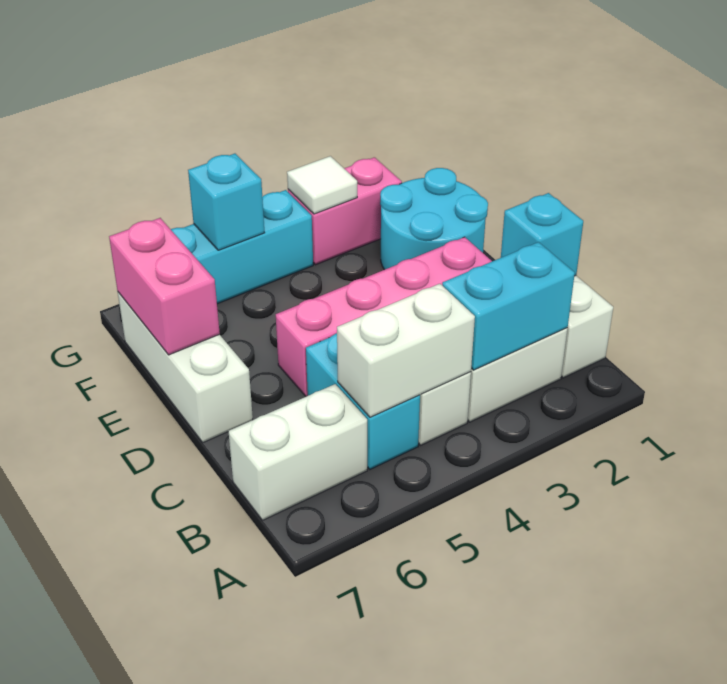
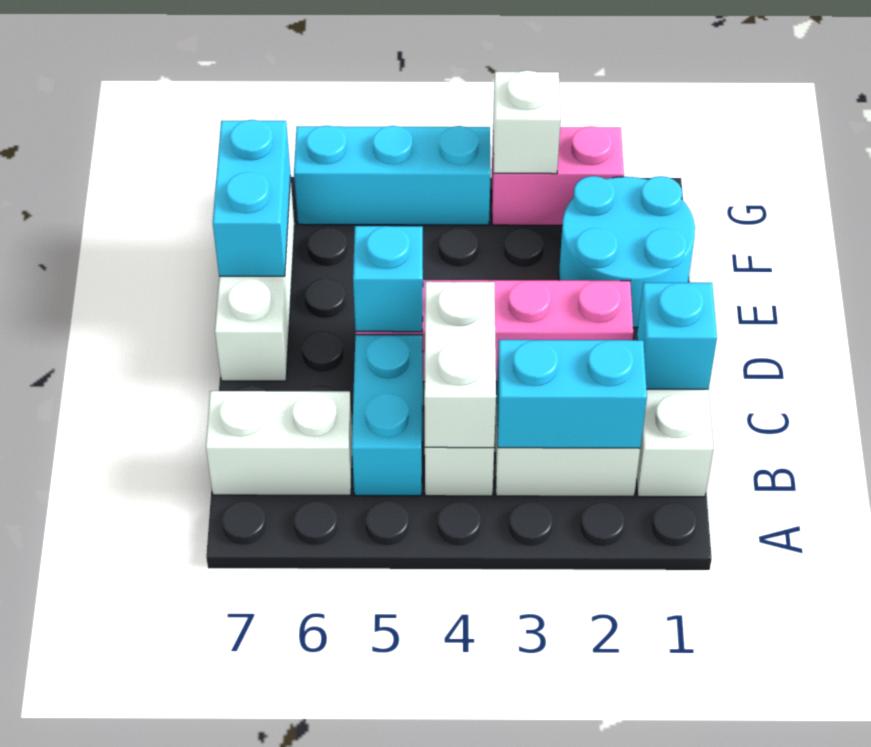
white brick B4:B5 level 2 -> white brick B4:C4 level 2
pink brick E7:F7 level 2 -> cyan brick E7:F7 level 2
white tile G3 level 2 -> white brick G3 level 2
cyan brick G5 level 2 -> cyan brick D5 level 2

